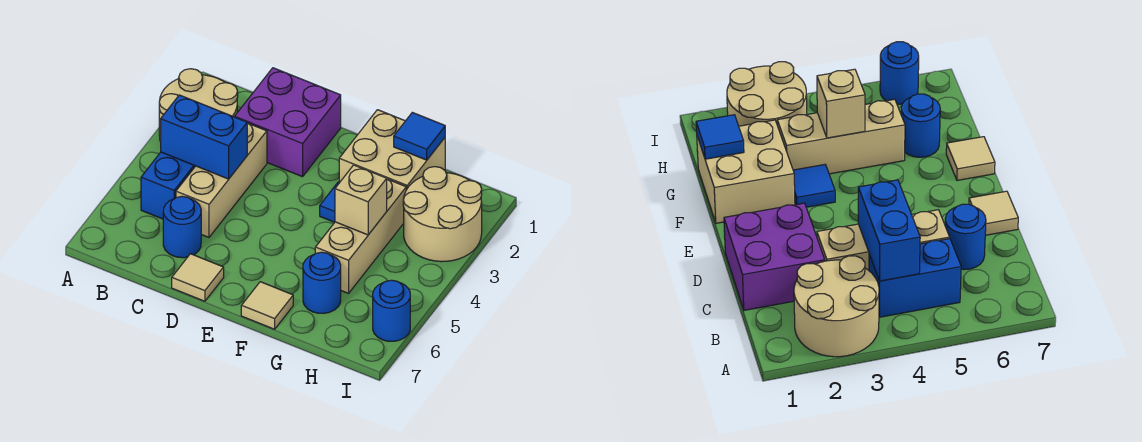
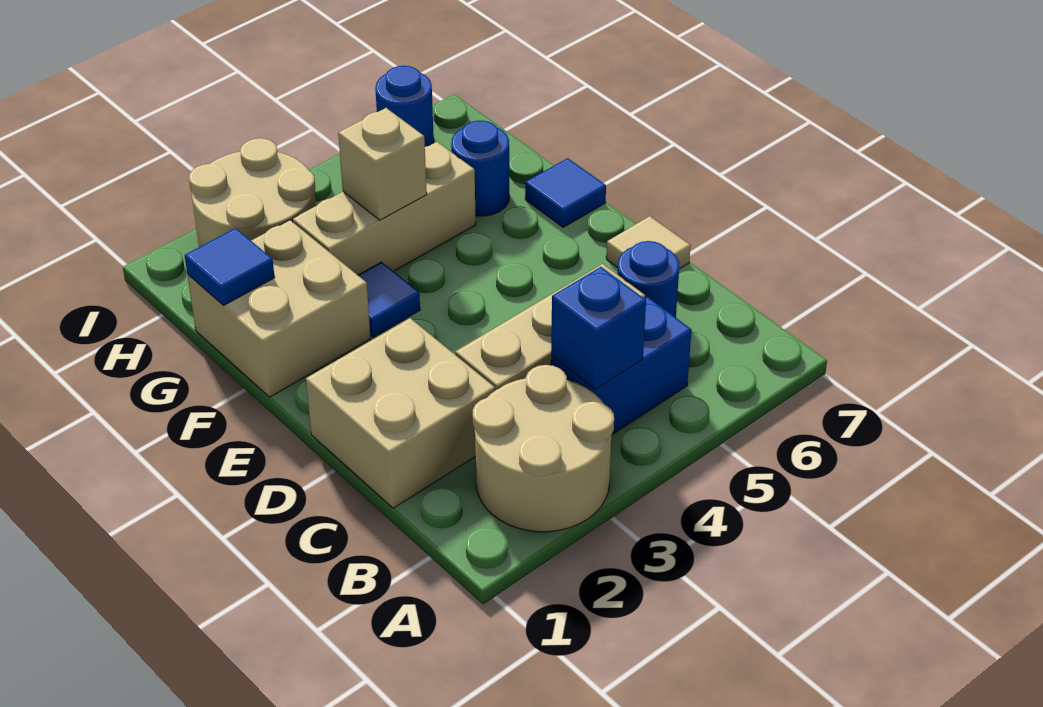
blue brick B4:C4 level 2 -> blue brick B4 level 2
purple brick C1:D2 level 1 -> tan brick C1:D2 level 1
tan tile F7 level 1 -> blue tile F7 level 1

